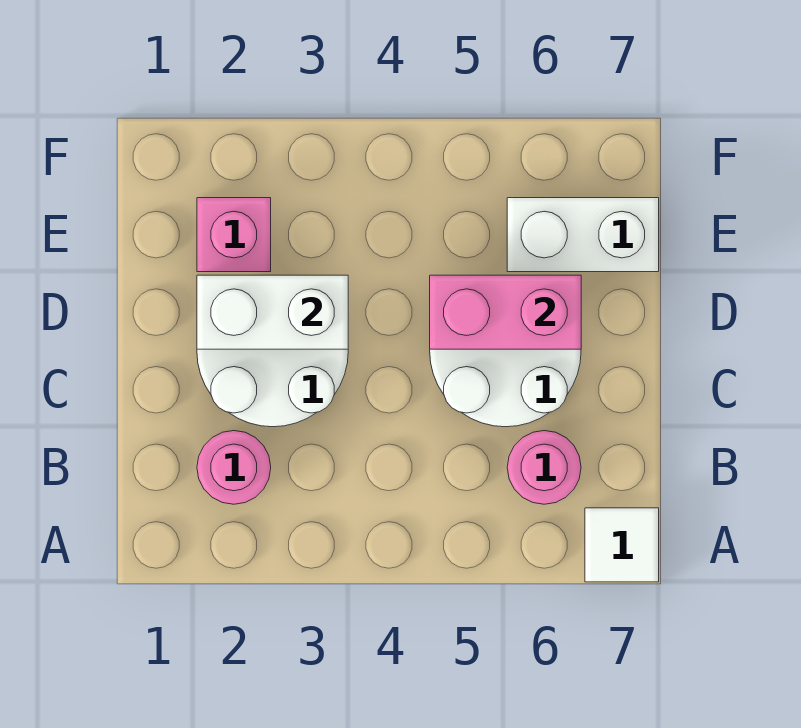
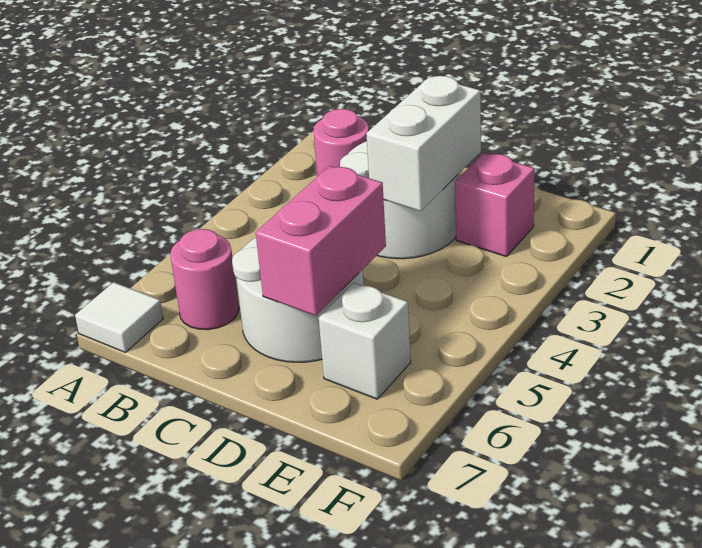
white brick E6:E7 level 1 -> white brick E6 level 1

